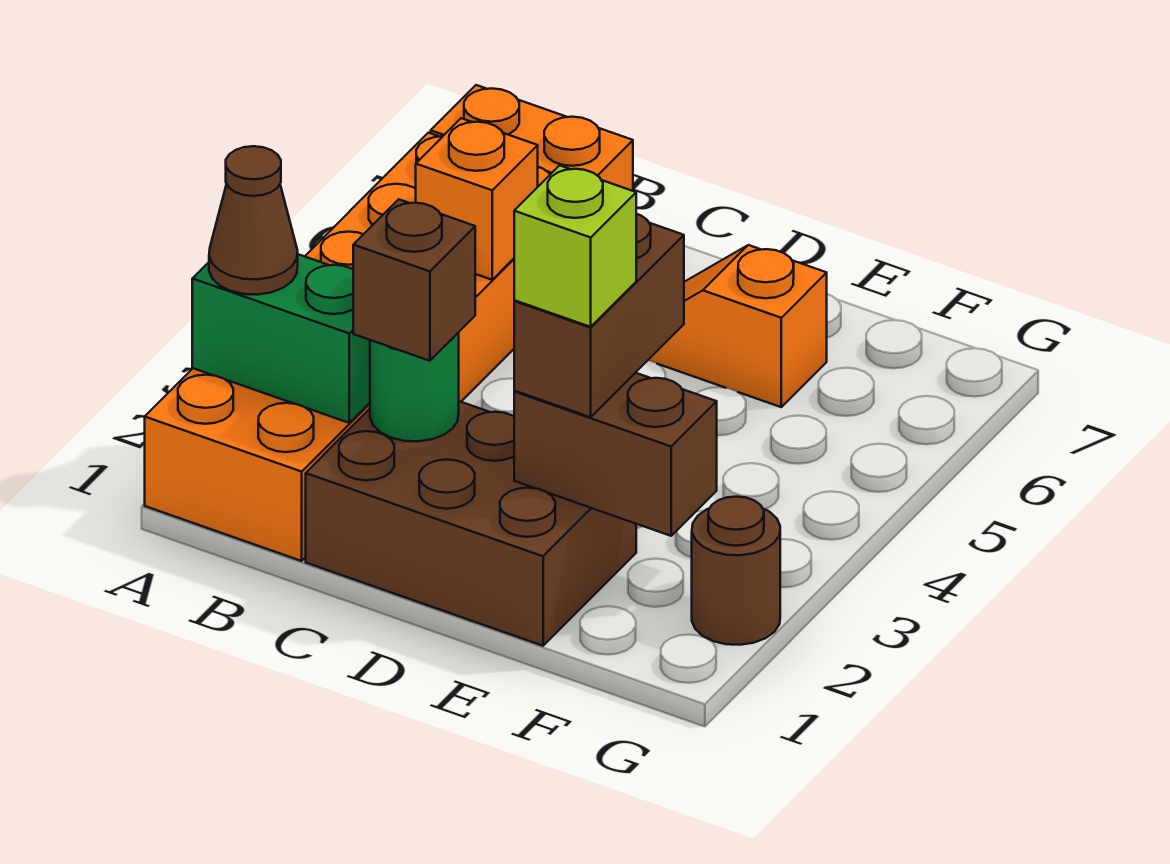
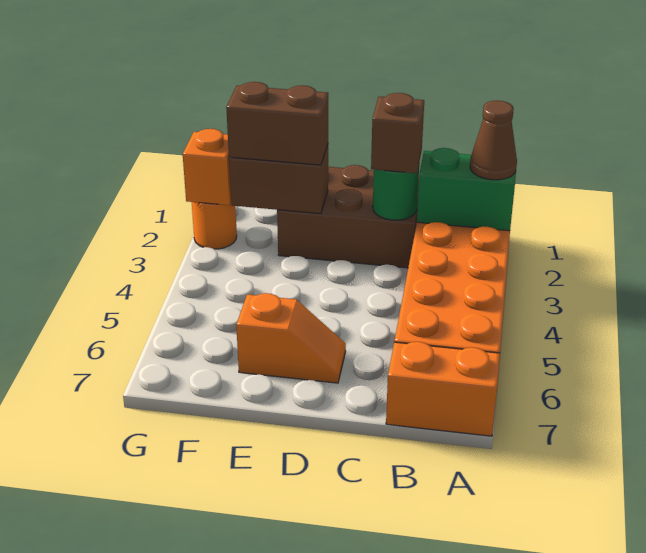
orange brick B5 level 2 -> orange brick G2 level 2
brown brick E2:E3 level 3 -> brown brick E2:F2 level 3
lime brick E2 level 4 -> none
brown round brick G2 level 1 -> orange round brick G2 level 1

